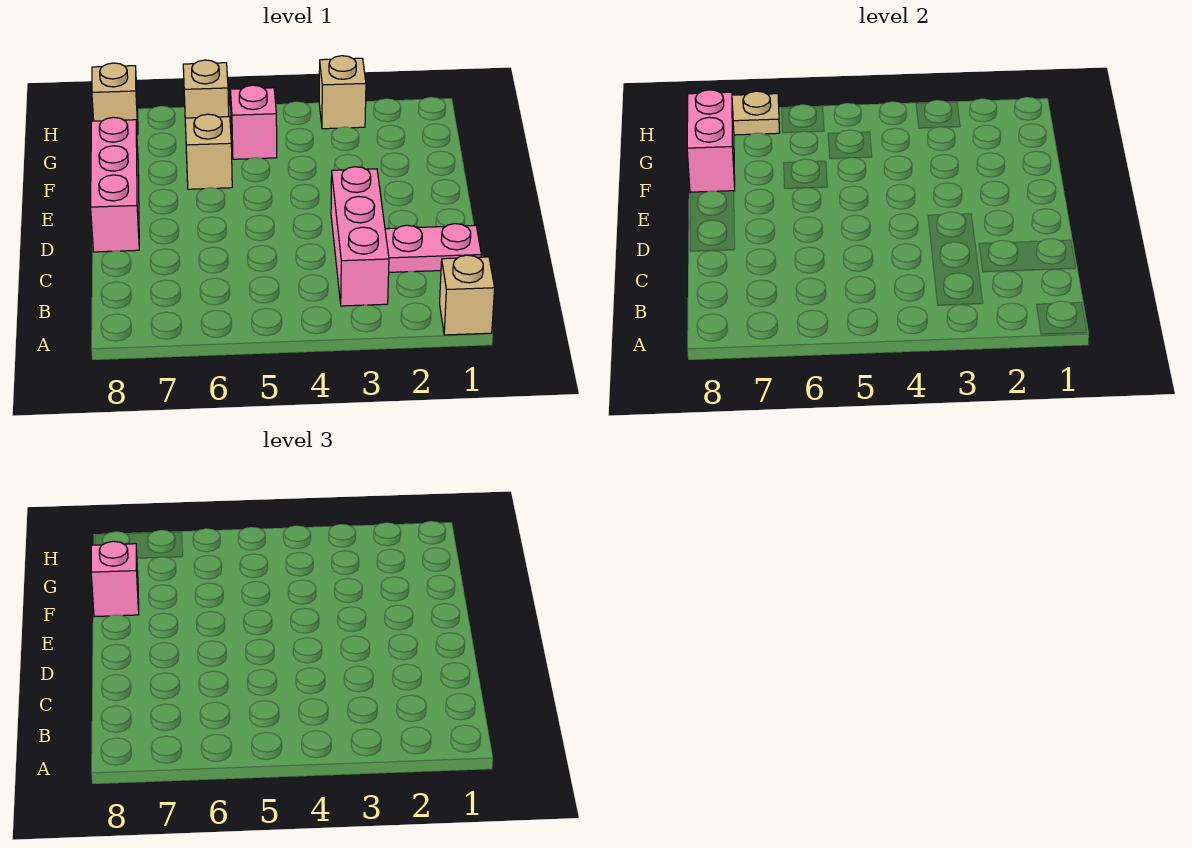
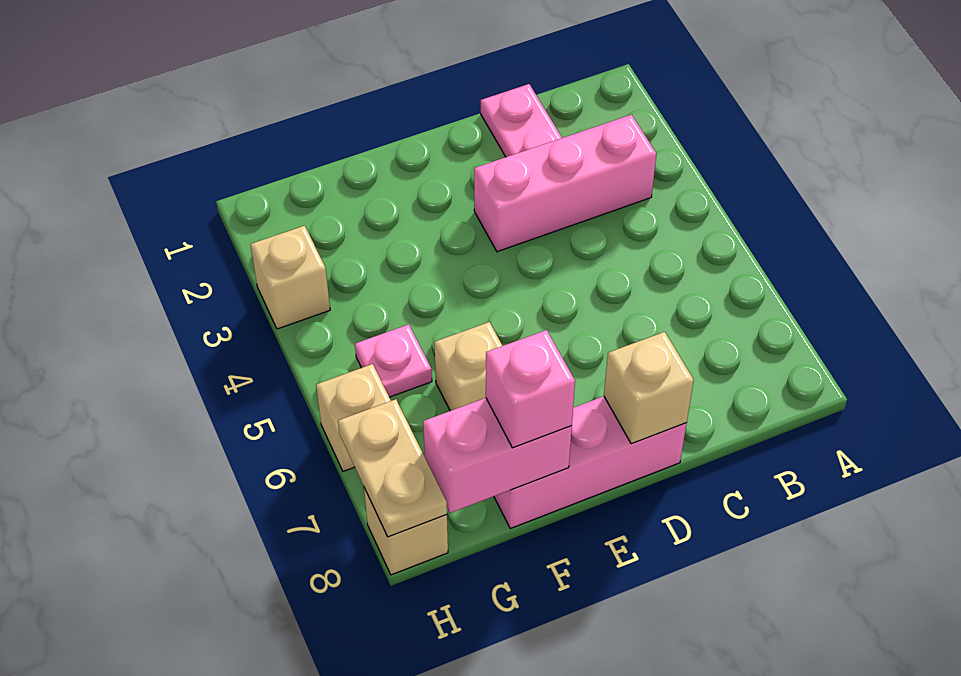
tan brick A1 level 1 -> tan brick D8 level 2
pink brick G5 level 1 -> pink plate G5 level 1

